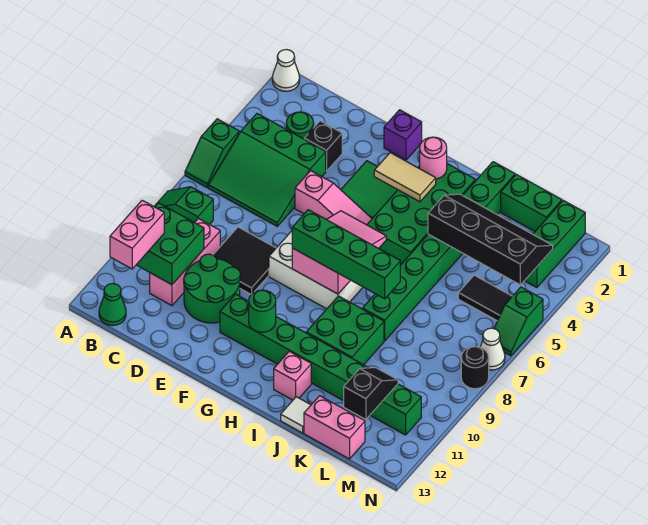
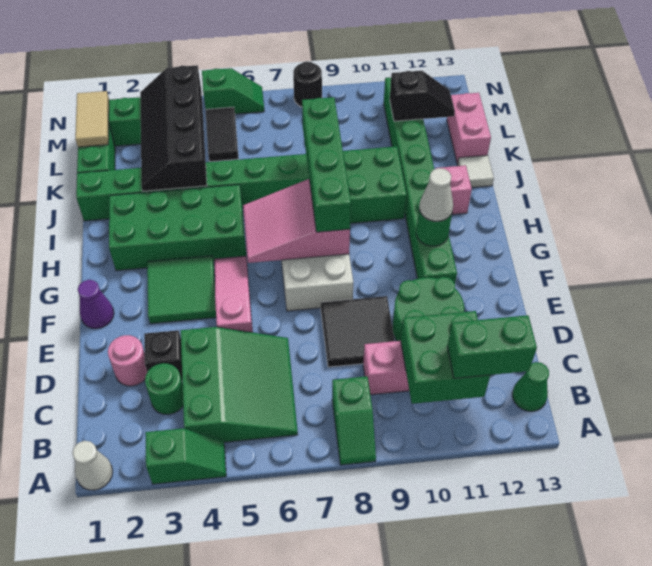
green slope A5:A6 level 1 top 5 -> green slope A3:A4 level 1 top 3
pink brick B11:B12 level 3 -> green brick B11:B12 level 3
purple brick F1 level 1 -> purple cone F1 level 1
tan tile G3:H3 level 2 -> tan tile L1:M1 level 2
pink round brick H2 level 2 -> pink round brick D2 level 1
black slope L11:L12 level 2 top 12 -> black slope L11:L12 level 2 top 11
white cone N7 level 1 -> white cone G11 level 3

